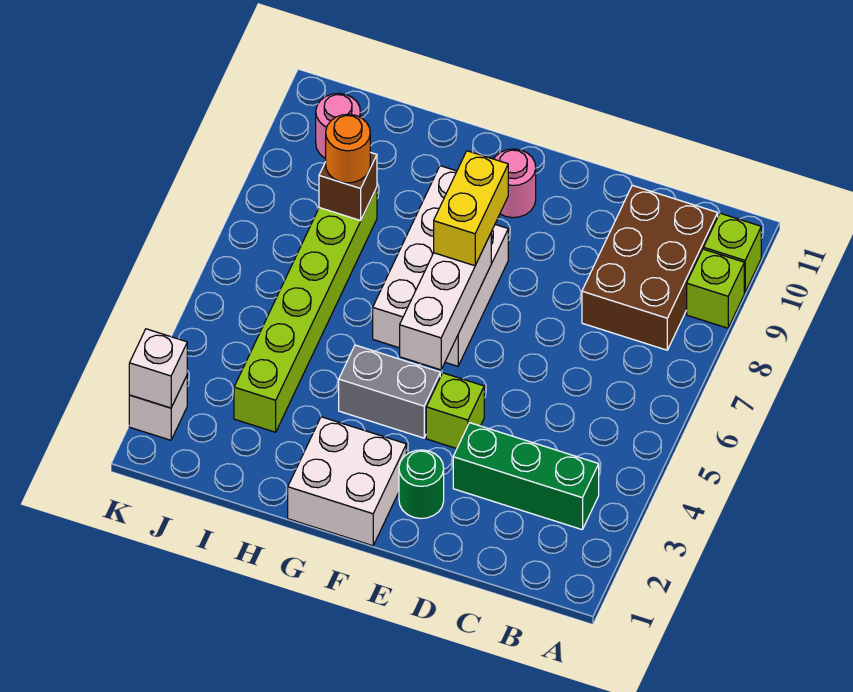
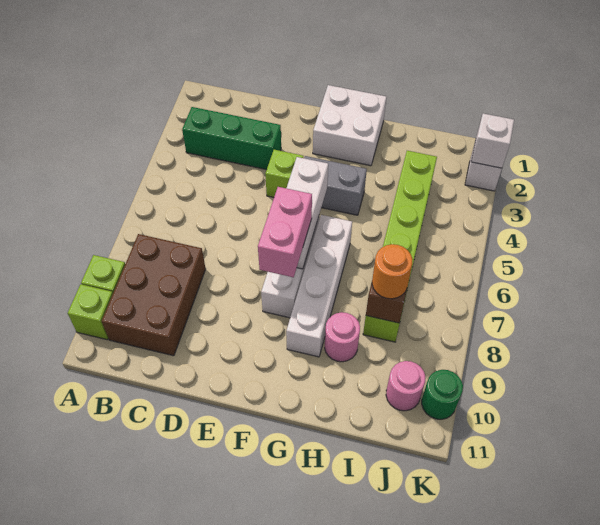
green round brick E2 level 1 -> green round brick K10 level 1
yellow brick F7:F8 level 3 -> pink brick F7:F8 level 3
pink round brick F10 level 1 -> pink round brick H9 level 1

